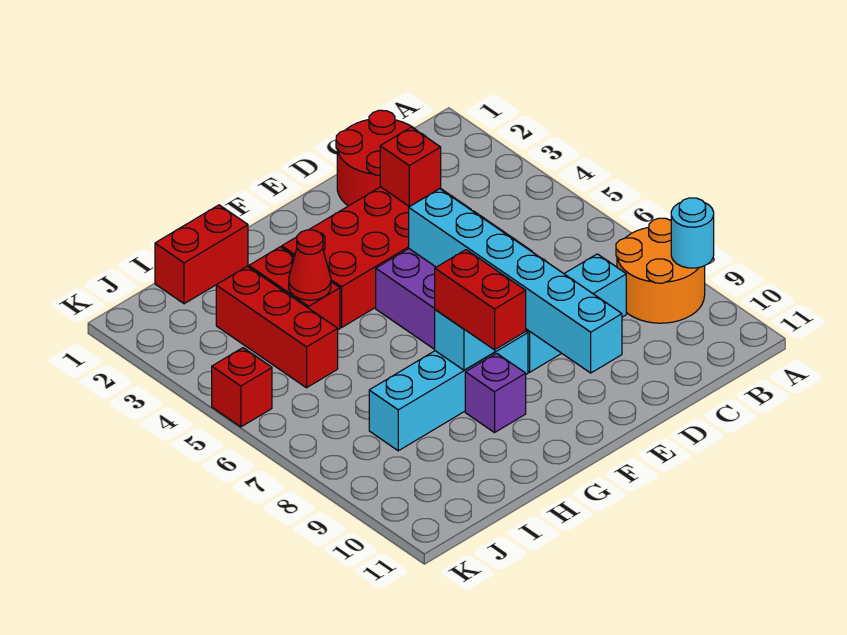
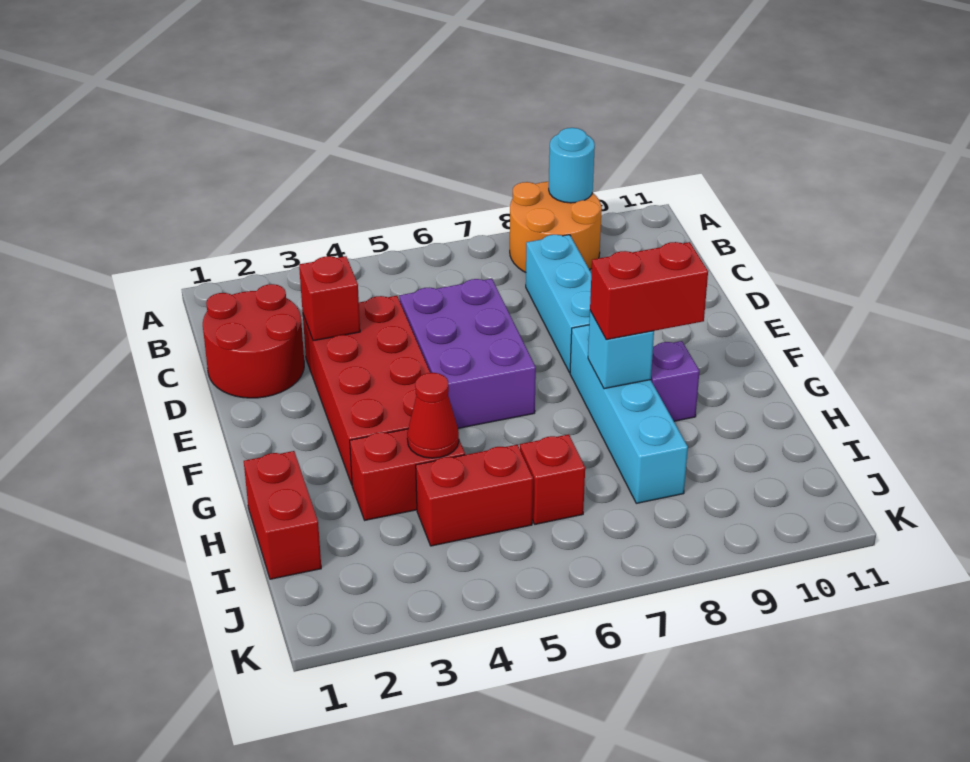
cyan brick E5:E10 level 2 -> none
red brick I3:I5 level 1 -> red brick I4:I5 level 1
red brick K5 level 1 -> red brick I6 level 1

